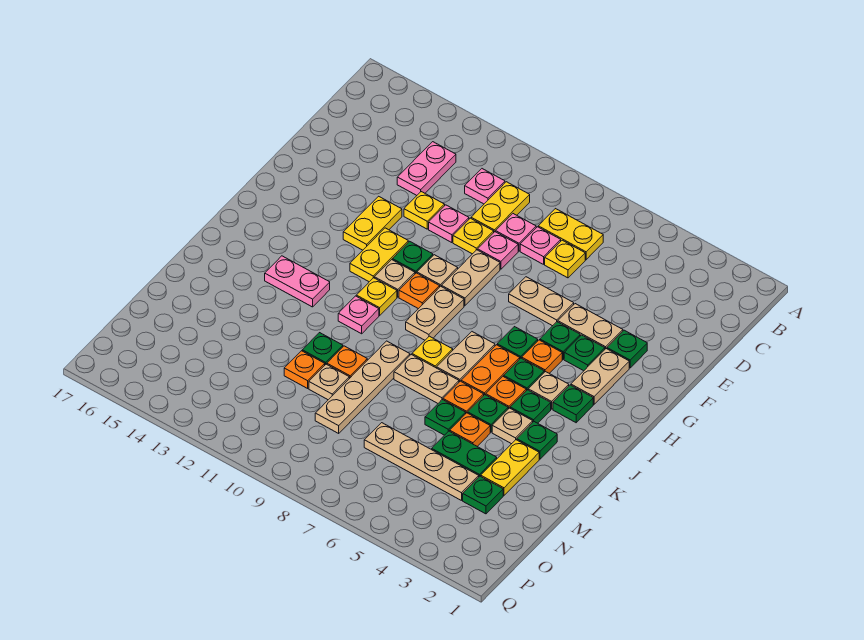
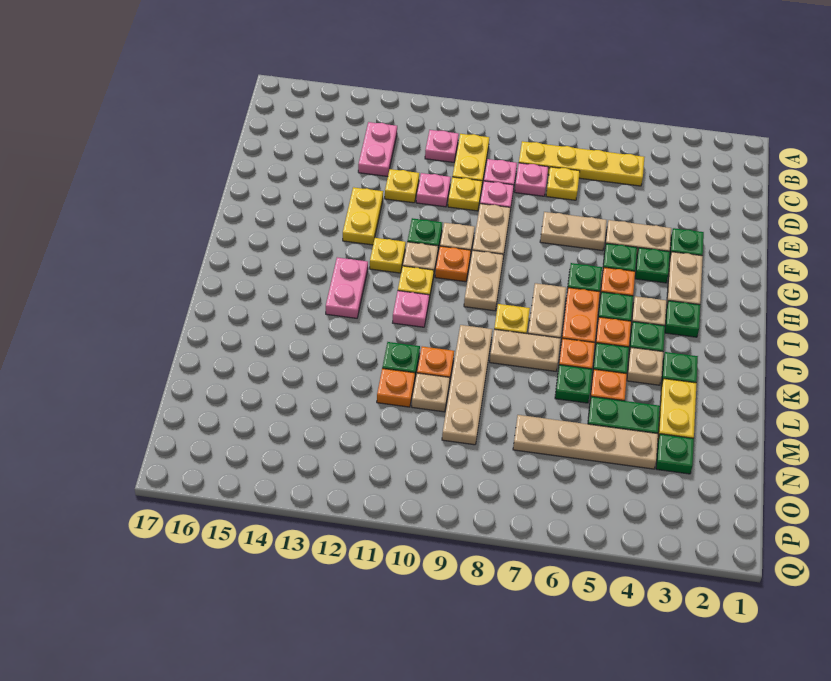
yellow plate C7:C8 level 1 -> yellow plate C5:C8 level 1
yellow plate G12:H12 level 1 -> yellow plate H12 level 1
pink plate J13:J14 level 1 -> pink plate I13:J13 level 1

